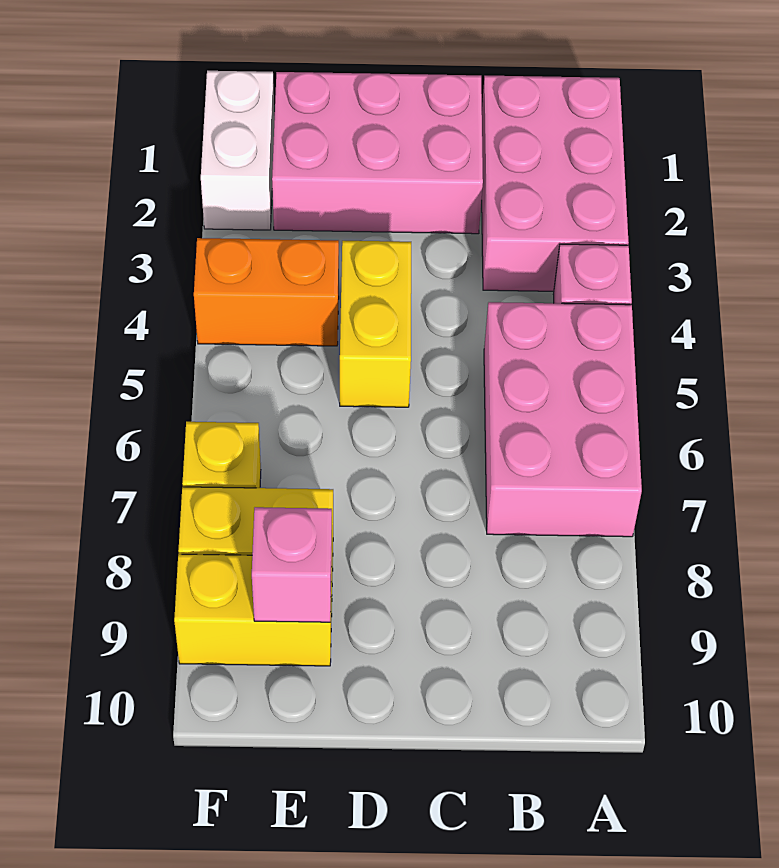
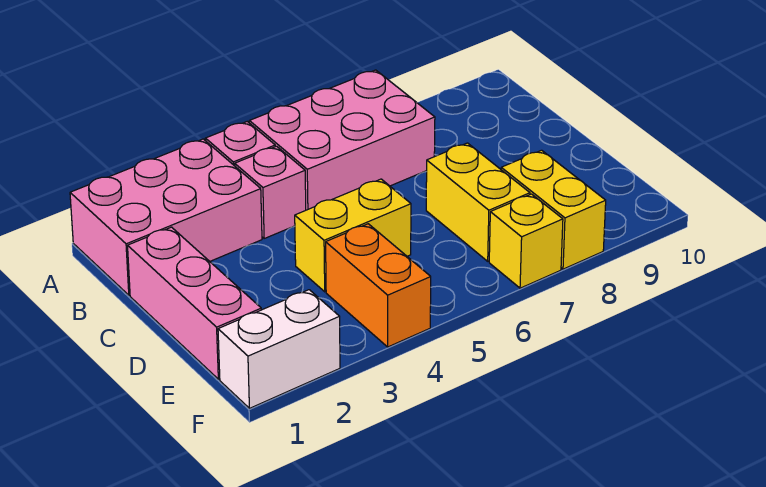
pink brick C1:E2 level 1 -> pink brick C1:E1 level 1
yellow brick E9:F9 level 1 -> yellow brick D7:E7 level 1
pink brick E9 level 2 -> pink brick B4 level 1

